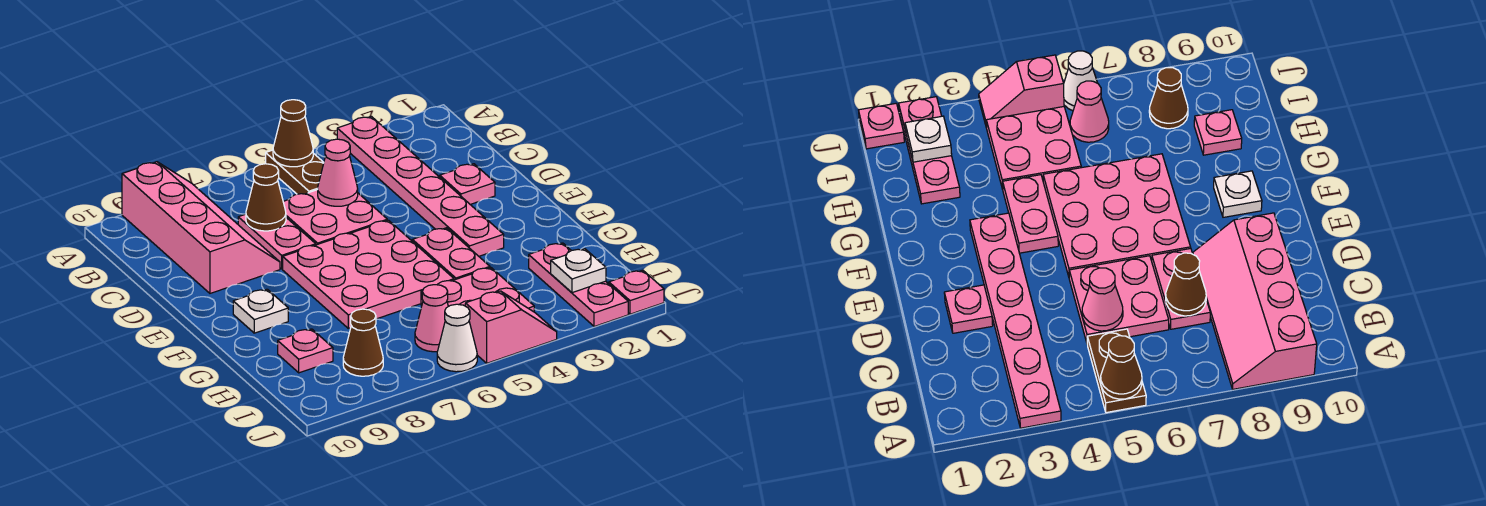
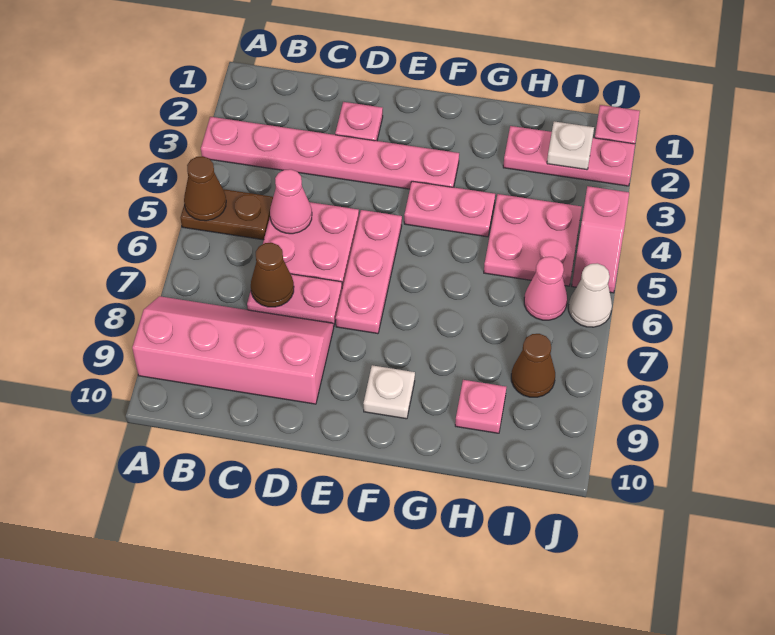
pink plate E5:G7 level 1 -> pink plate E5:E7 level 1
pink slope J4:J5 level 1 top 5 -> pink slope J4:J5 level 1 top 4

